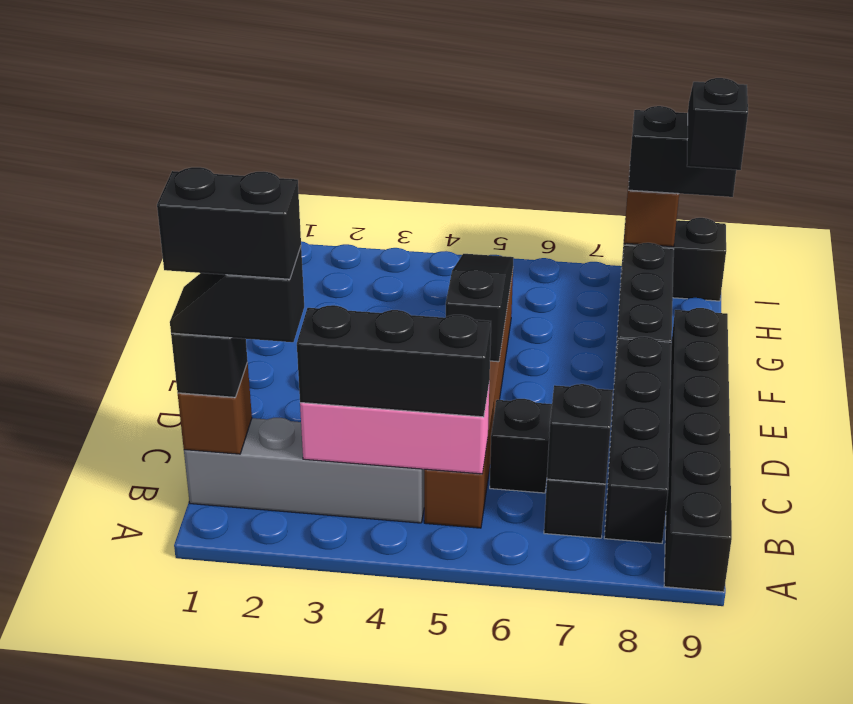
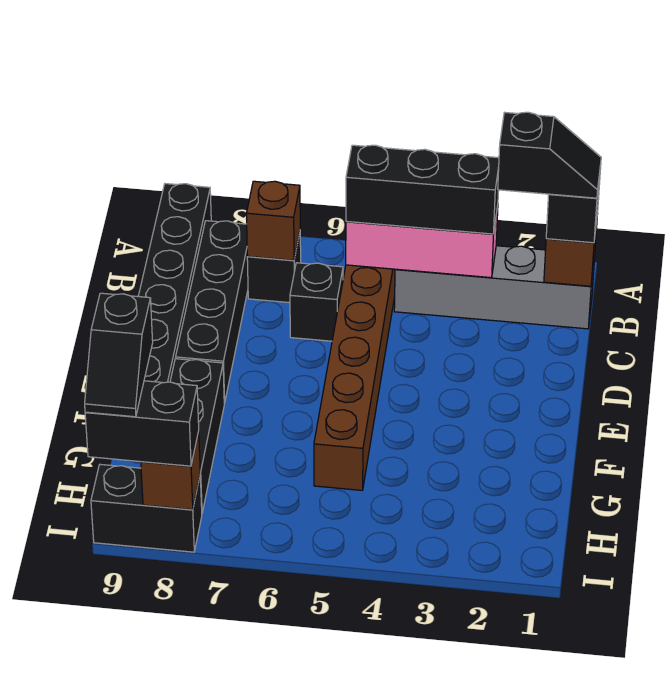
black brick B1:B2 level 5 -> none
black brick B7 level 2 -> brown brick B7 level 2
black slope E5:G5 level 2 top E -> none

